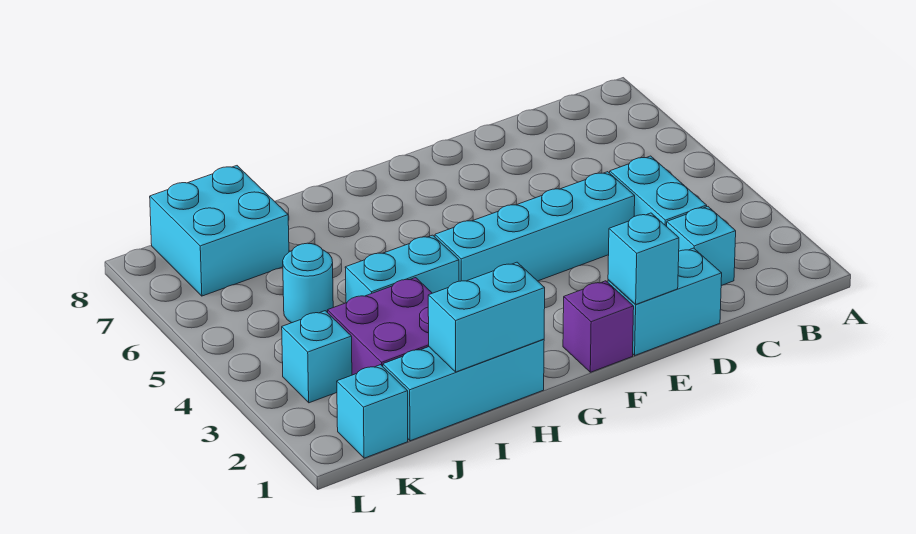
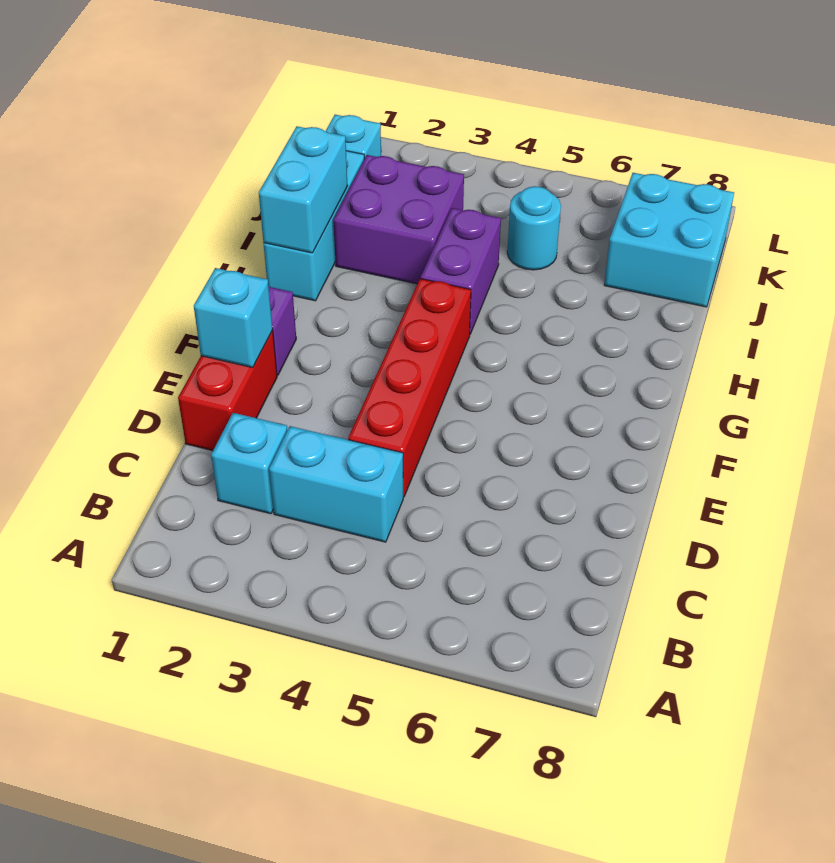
cyan brick D1:E1 level 1 -> red brick D1:E1 level 1
cyan brick D4:G4 level 1 -> red brick D4:G4 level 1
cyan brick H4:I4 level 1 -> purple brick H4:I4 level 1
cyan brick K3 level 1 -> none

